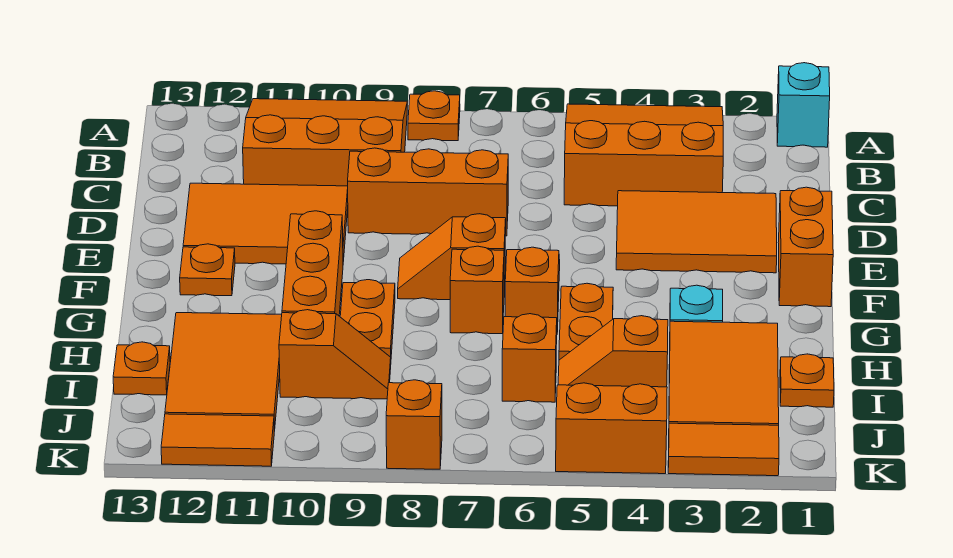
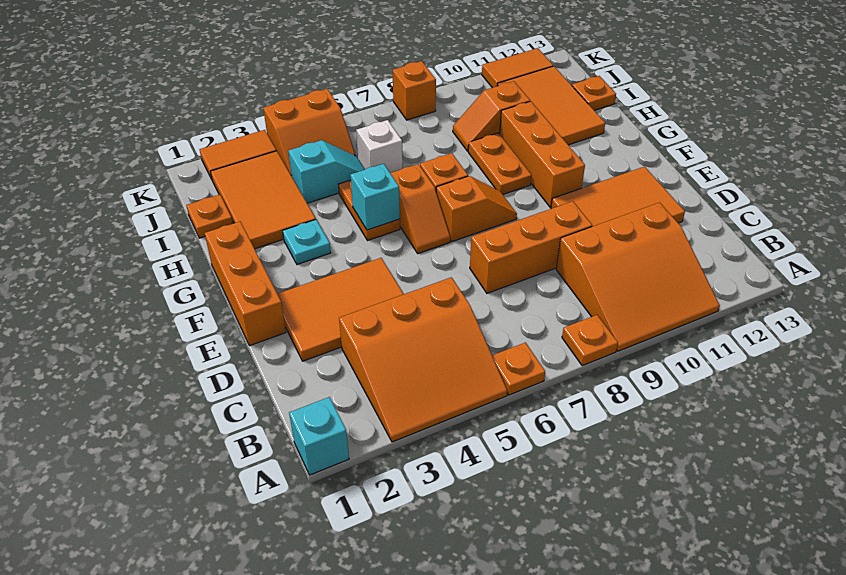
orange brick E1:F1 level 1 -> orange brick E1:G1 level 1
orange plate F12 level 1 -> orange plate A6 level 1
none -> cyan brick G5 level 2
orange slope I4:I5 level 1 top 4 -> cyan slope I4:I5 level 1 top 4
orange brick I6 level 1 -> white brick I6 level 1

